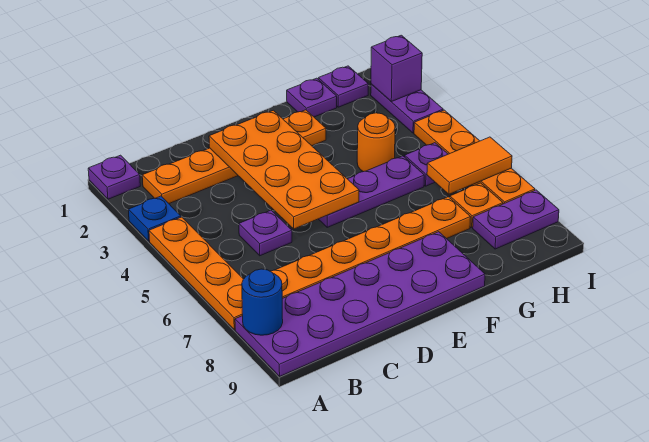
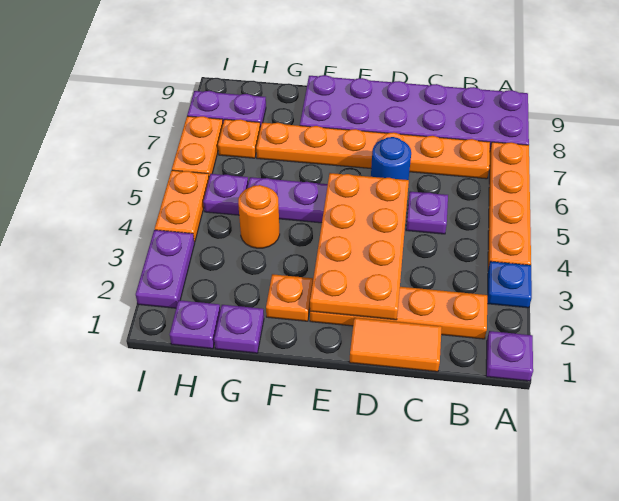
blue round brick A8 level 2 -> blue round brick D6 level 1
orange tile H6:I6 level 2 -> orange tile C1:D1 level 1
purple brick I2 level 2 -> none

